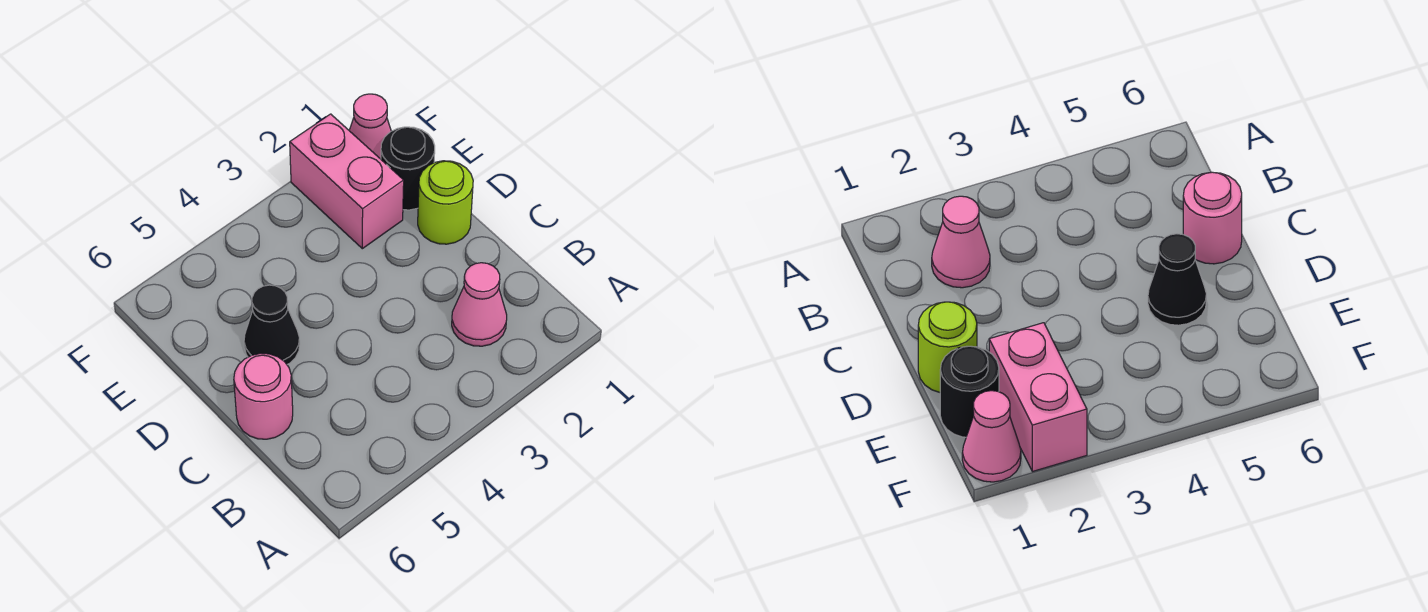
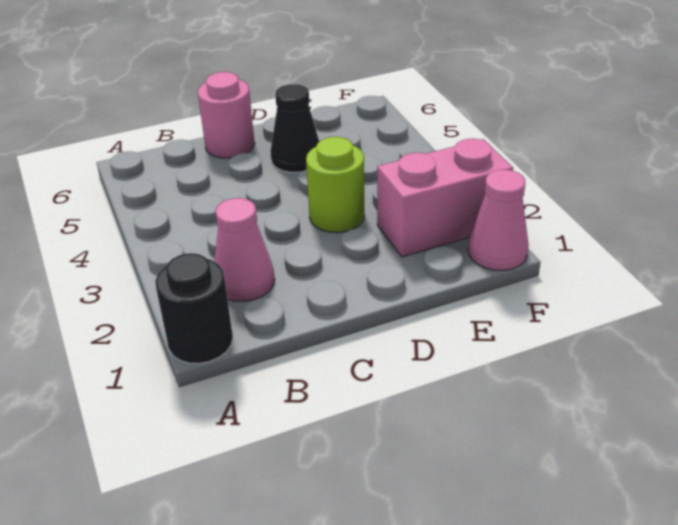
lime round brick D1 level 1 -> lime round brick D3 level 1
black round brick E1 level 1 -> black round brick A1 level 1

